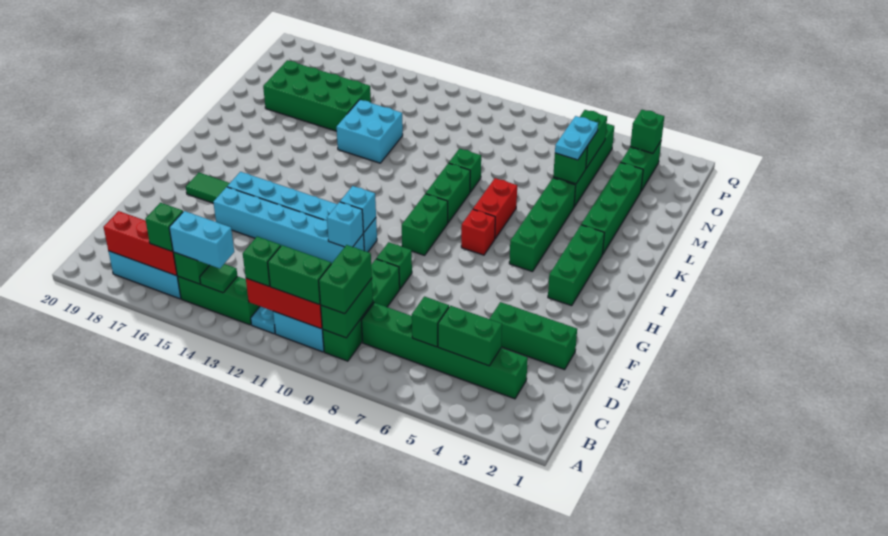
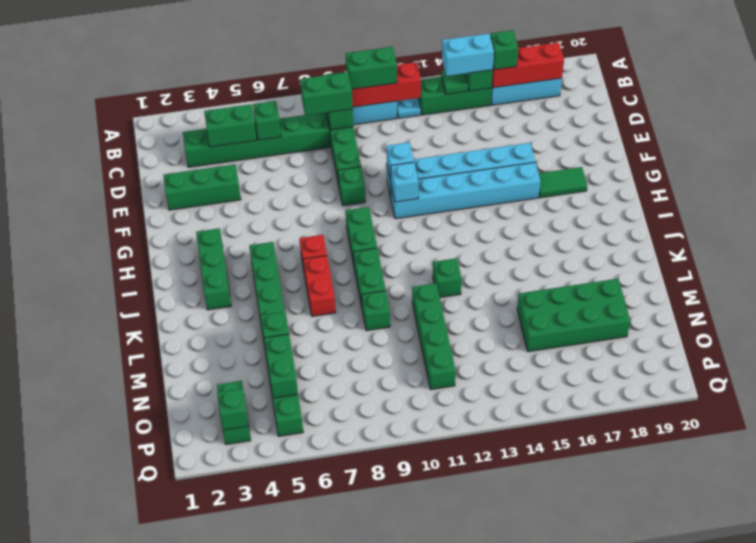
green brick B9:C9 level 3 -> green brick C8:C9 level 3
green brick B12 level 3 -> green brick K12 level 1
green brick K3:N3 level 1 -> green brick L11:O11 level 1
cyan brick L13:M14 level 1 -> none
cyan plate M5:N5 level 3 -> none

